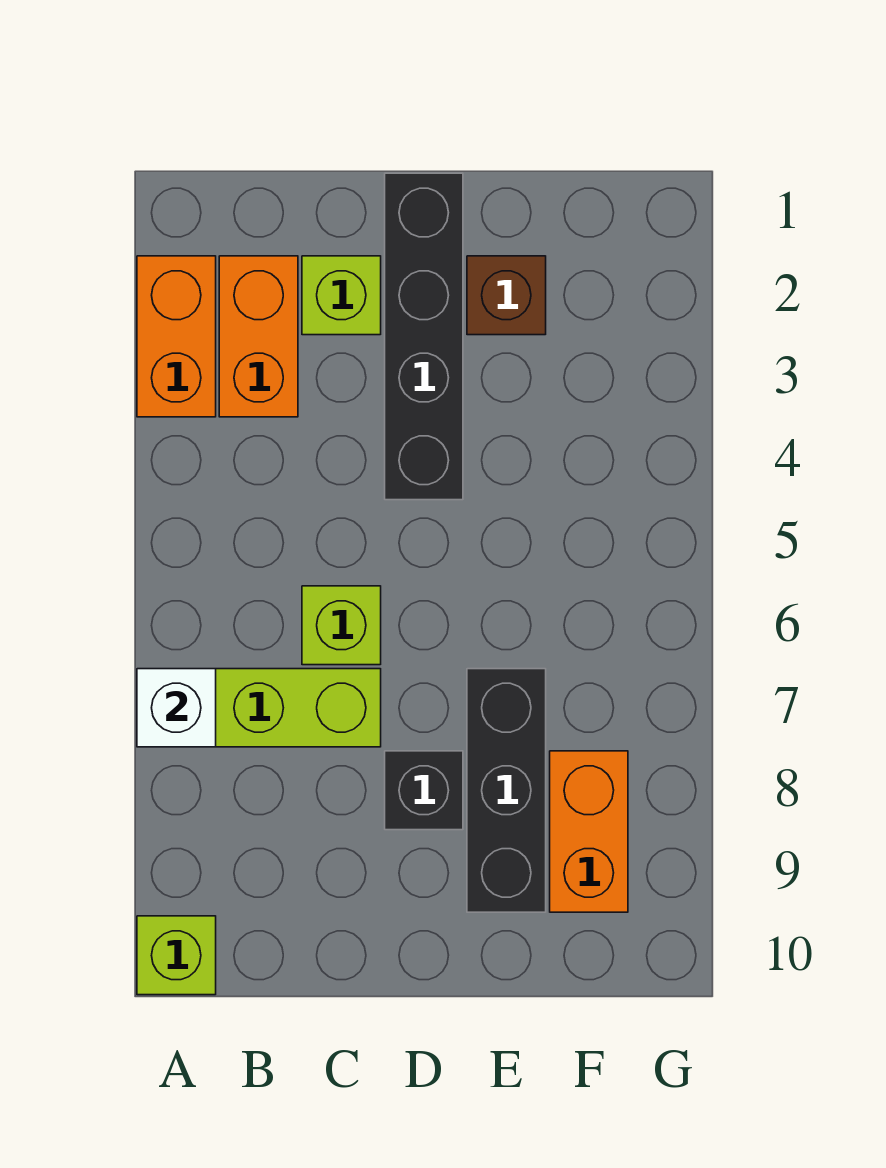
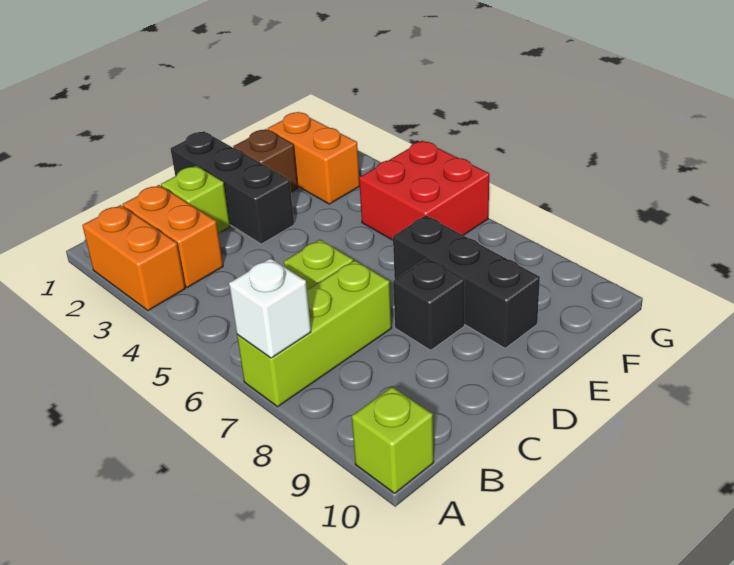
black brick D1:D4 level 1 -> black brick D1:D3 level 1
none -> red brick F5:G6 level 1
orange brick F8:F9 level 1 -> orange brick F2:F3 level 1

